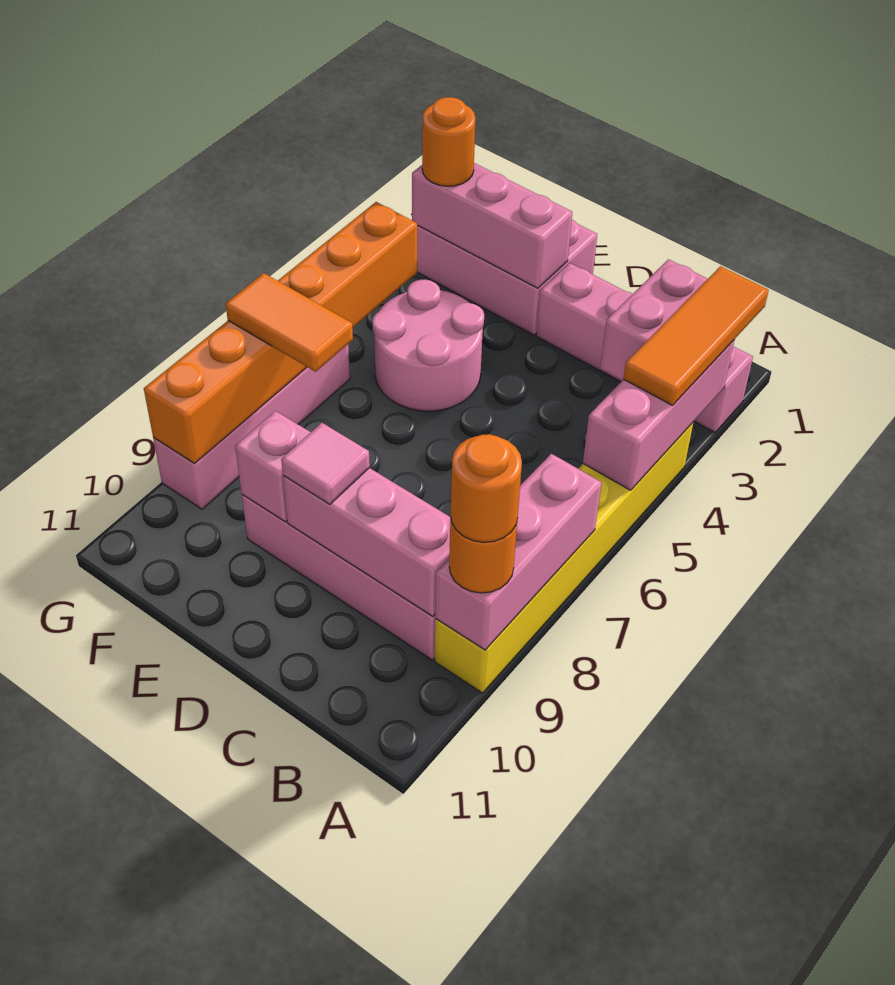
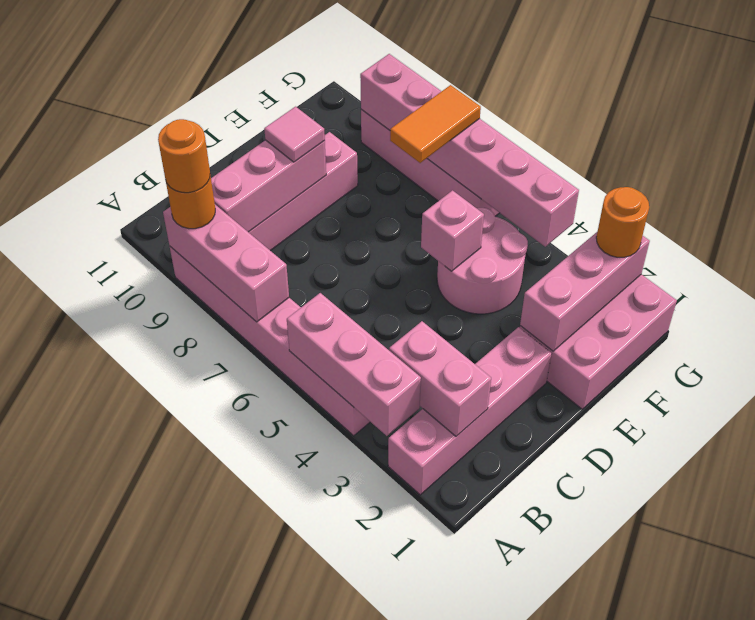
orange tile A2:A4 level 3 -> none
yellow brick A4:A9 level 1 -> pink brick A4:A9 level 1
pink brick E9 level 2 -> pink brick E5 level 2
orange brick G4:G9 level 2 -> pink brick G4:G9 level 2

